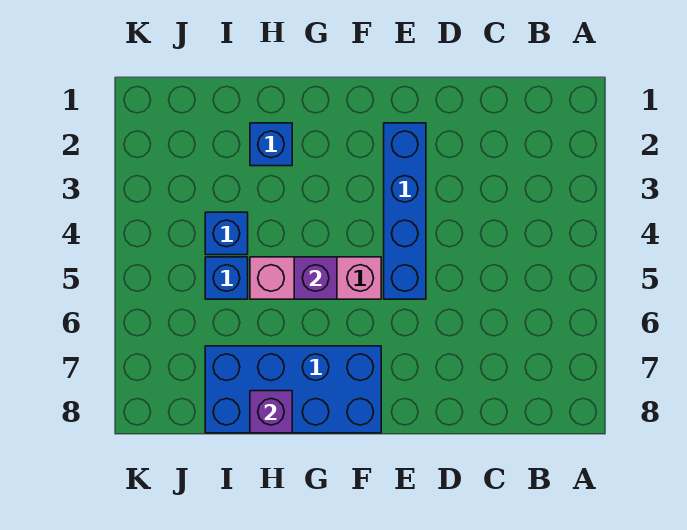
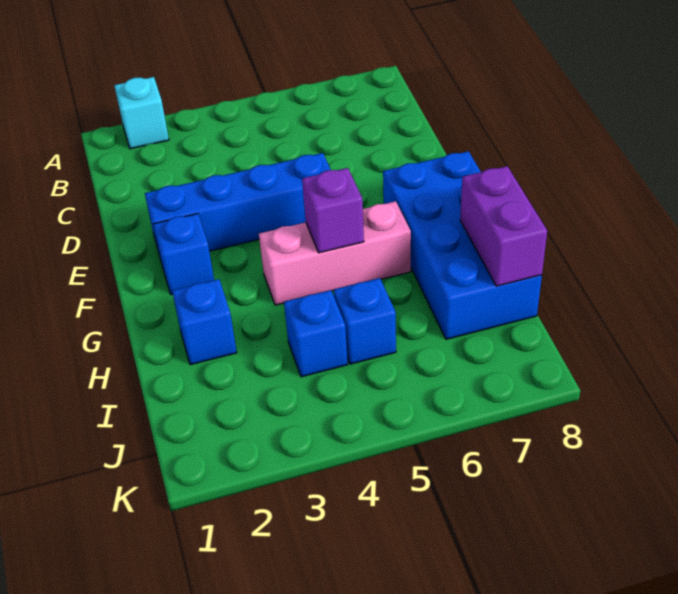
none -> cyan brick A2 level 1
none -> blue brick F2 level 1
pink brick F5:H5 level 1 -> pink brick G4:G6 level 1
purple brick H8 level 2 -> purple brick H8:I8 level 2

